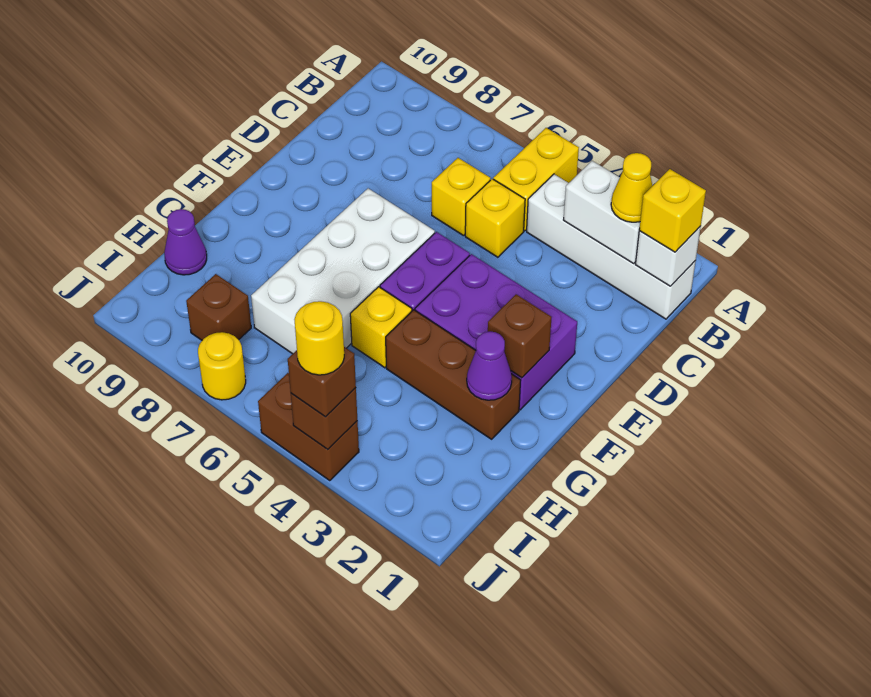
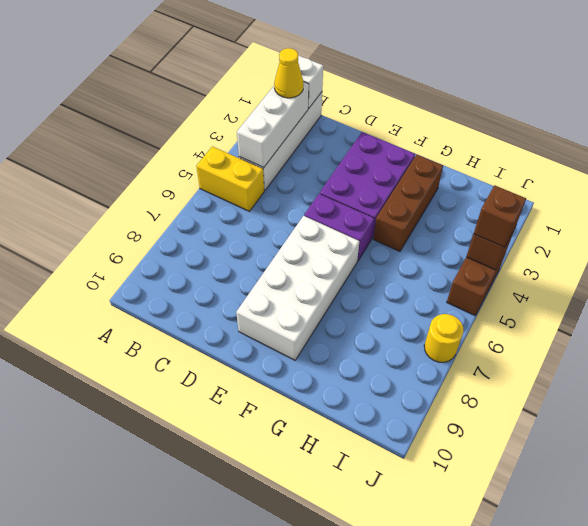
yellow brick B1 level 3 -> none
white brick B2:B3 level 2 -> white brick B2:B4 level 2
yellow brick C5 level 1 -> none
yellow brick C6 level 1 -> none
white brick E6:H7 level 1 -> white brick E6:F9 level 1
brown brick F2 level 2 -> none
purple cone G2 level 2 -> none
yellow brick G5 level 1 -> none
purple cone H10 level 1 -> none
brown brick I8 level 1 -> none
yellow round brick J4 level 4 -> none

